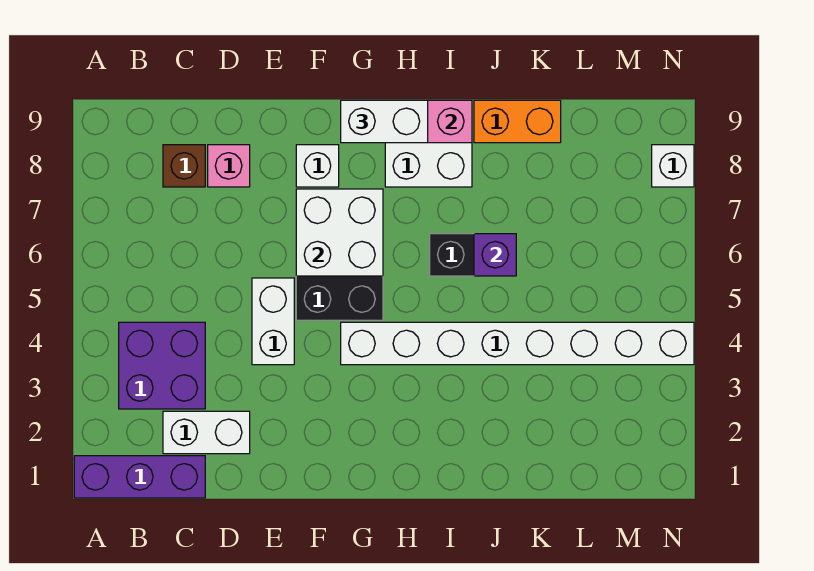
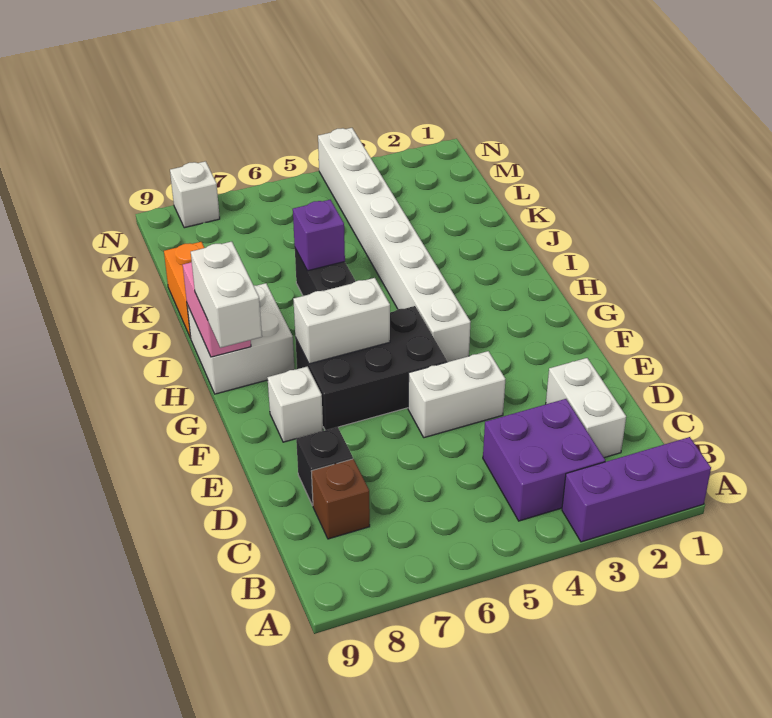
purple brick A1:C1 level 1 -> purple brick A1:A3 level 1
pink brick D8 level 1 -> black brick D8 level 1
white brick F6:G7 level 2 -> white brick G6:G7 level 2

